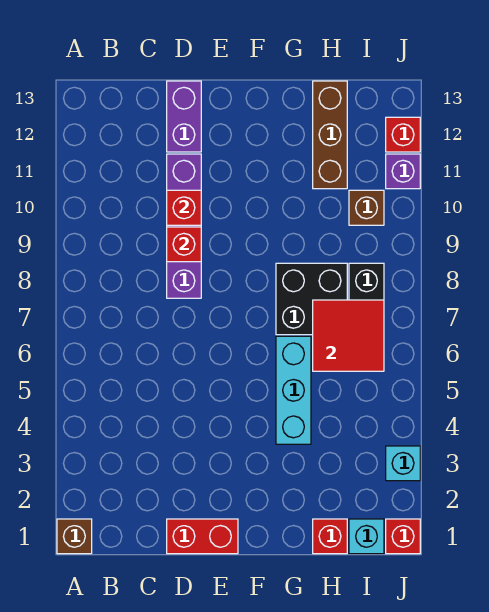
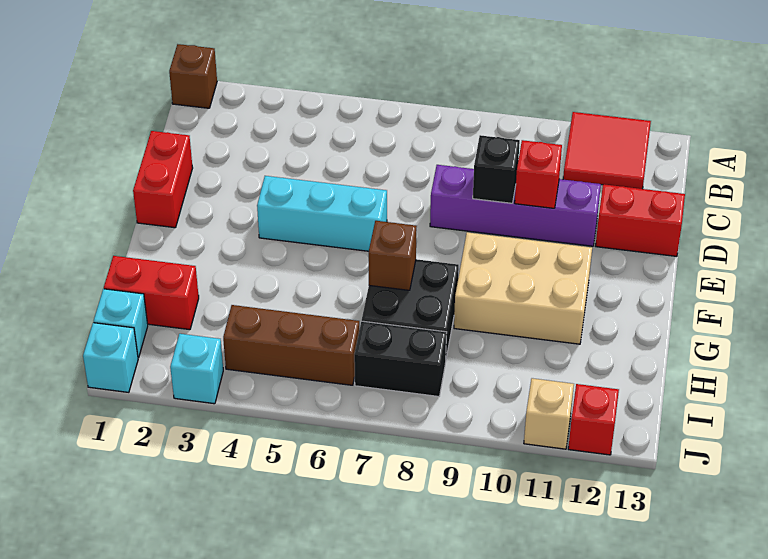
red brick D9 level 2 -> black brick D9 level 2
purple brick D12:D13 level 1 -> red brick D12:D13 level 1
none -> tan brick F9:G11 level 1
cyan brick G4:G6 level 1 -> cyan brick E4:E6 level 1
red brick H1 level 1 -> red brick H1:H2 level 1
red tile H6:I7 level 2 -> red tile A11:B12 level 1
brown brick H11:H13 level 1 -> brown brick I4:I6 level 1
brown brick I10 level 1 -> brown brick G7 level 2
red brick J1 level 1 -> cyan brick J1 level 1
purple brick J11 level 1 -> tan brick J11 level 1

